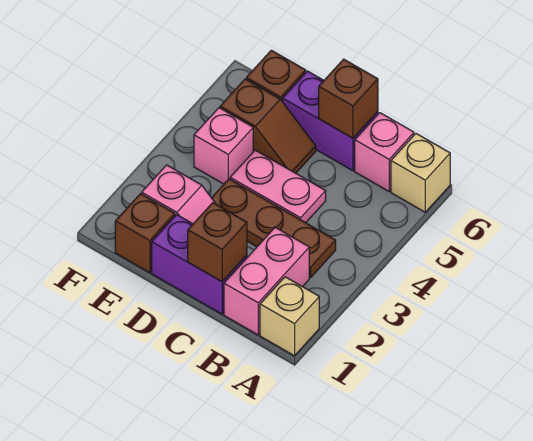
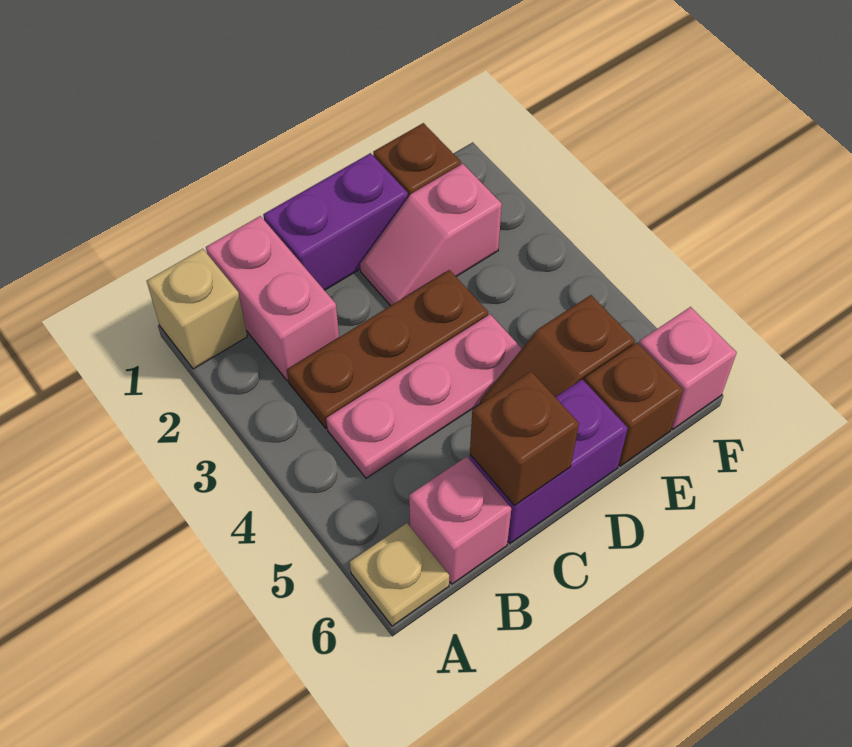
tan brick A6 level 1 -> tan plate A6 level 1
brown brick C1 level 2 -> none
pink plate C4:D4 level 1 -> pink plate B4:D4 level 1
pink brick E4 level 1 -> pink brick F6 level 1

